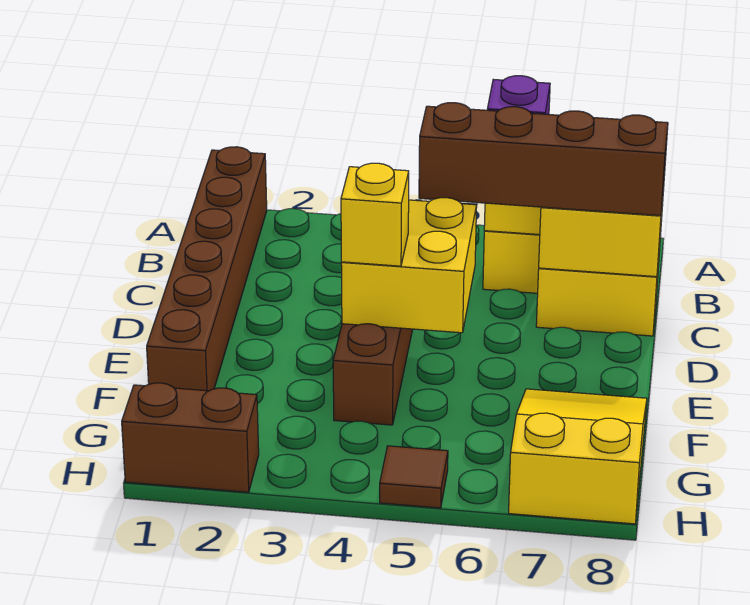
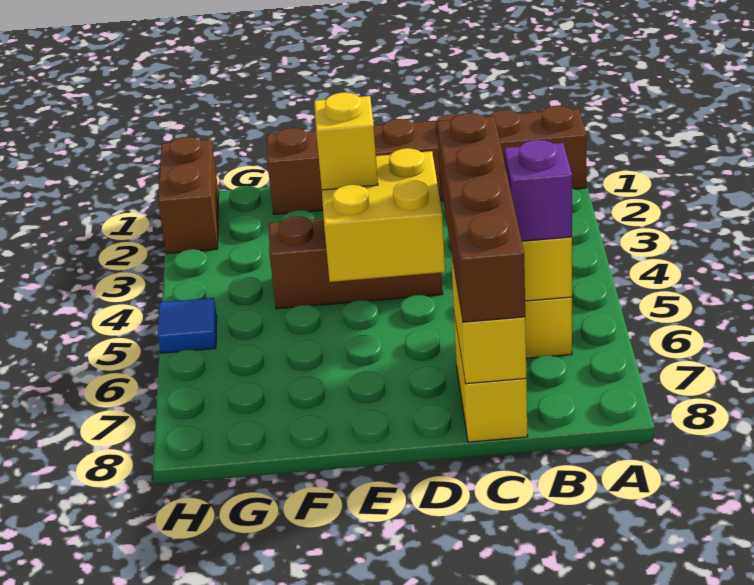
yellow slope F7:H8 level 1 top H -> none
brown tile H5 level 1 -> blue tile H5 level 1

